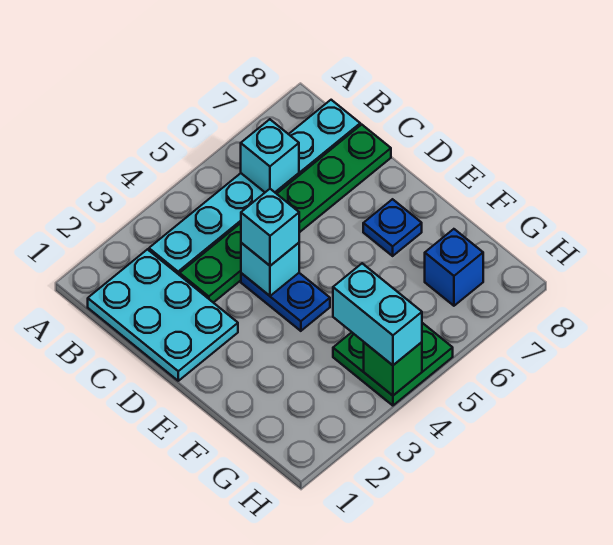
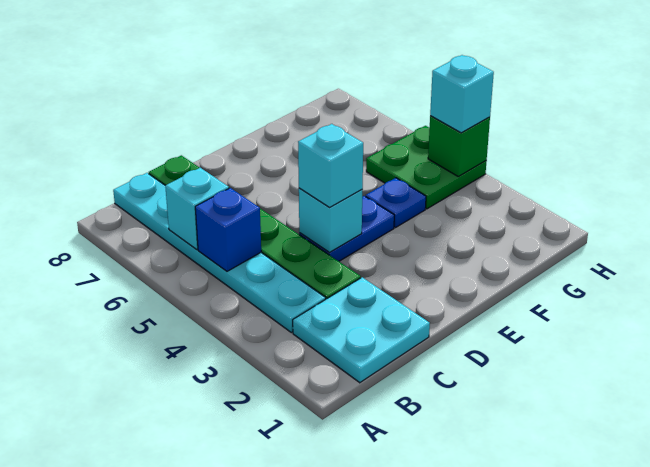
cyan plate B1:D2 level 1 -> cyan plate B1:C2 level 1
blue plate E7 level 1 -> blue plate F4 level 1
cyan brick G4:H4 level 3 -> cyan brick H4 level 3
blue brick G7 level 1 -> blue brick B5 level 2

